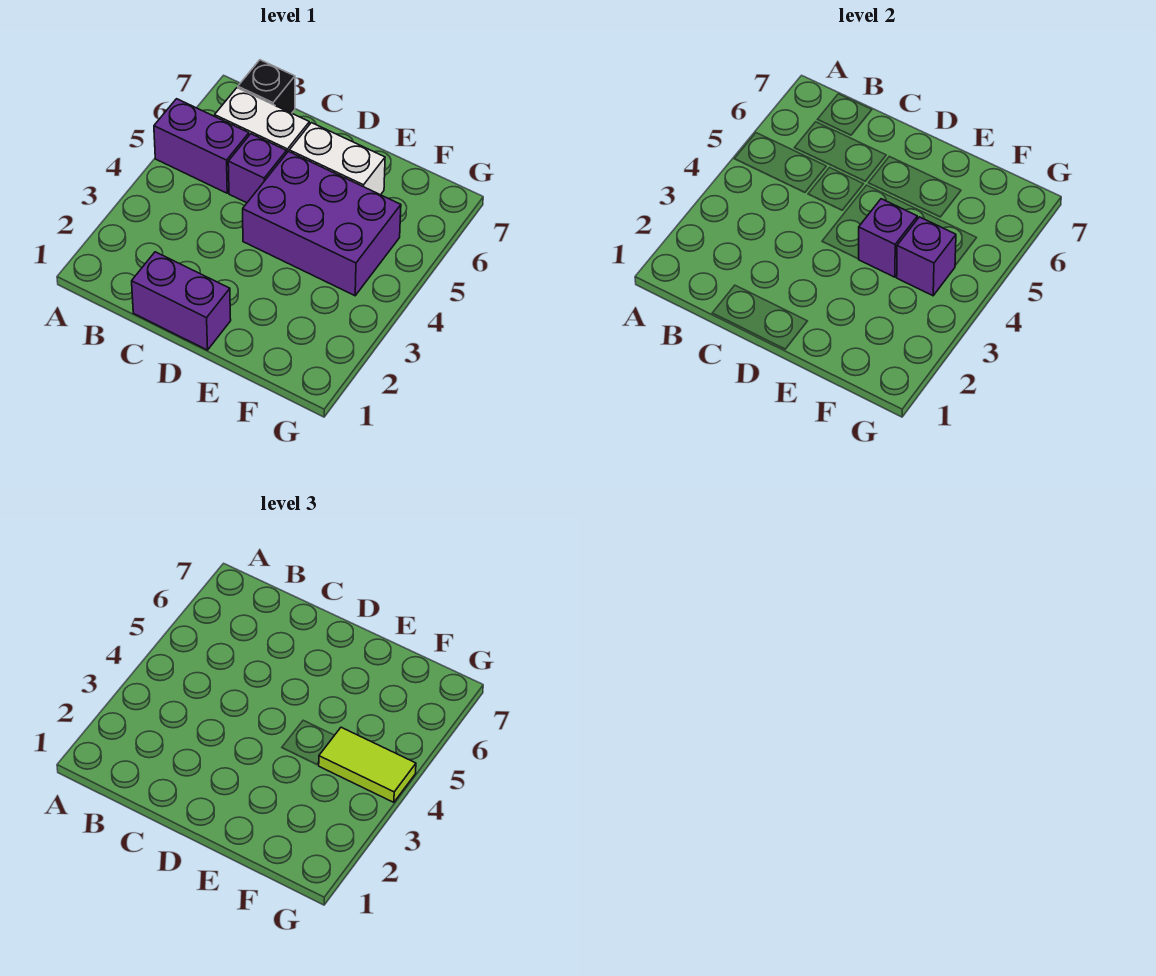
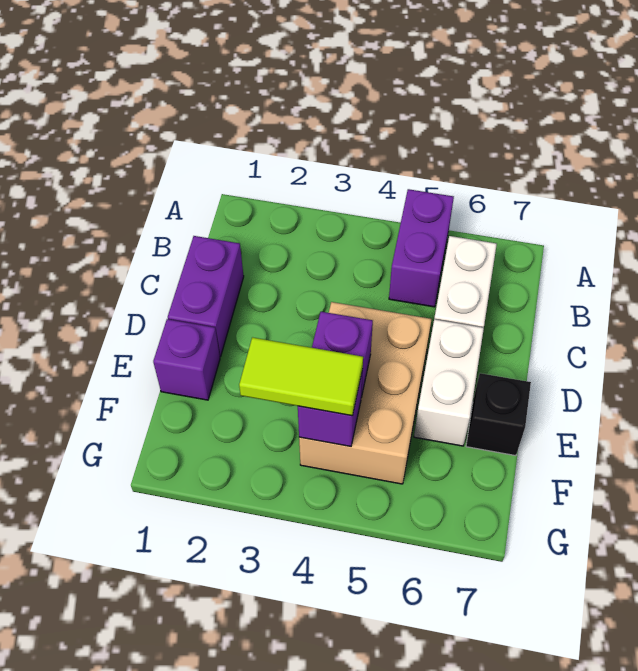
black brick B7 level 1 -> black brick E7 level 1
purple brick C5 level 1 -> purple brick E1 level 1
purple brick D4:F5 level 1 -> tan brick D4:F5 level 1
lime tile F4:G4 level 3 -> lime tile F3:F4 level 3

